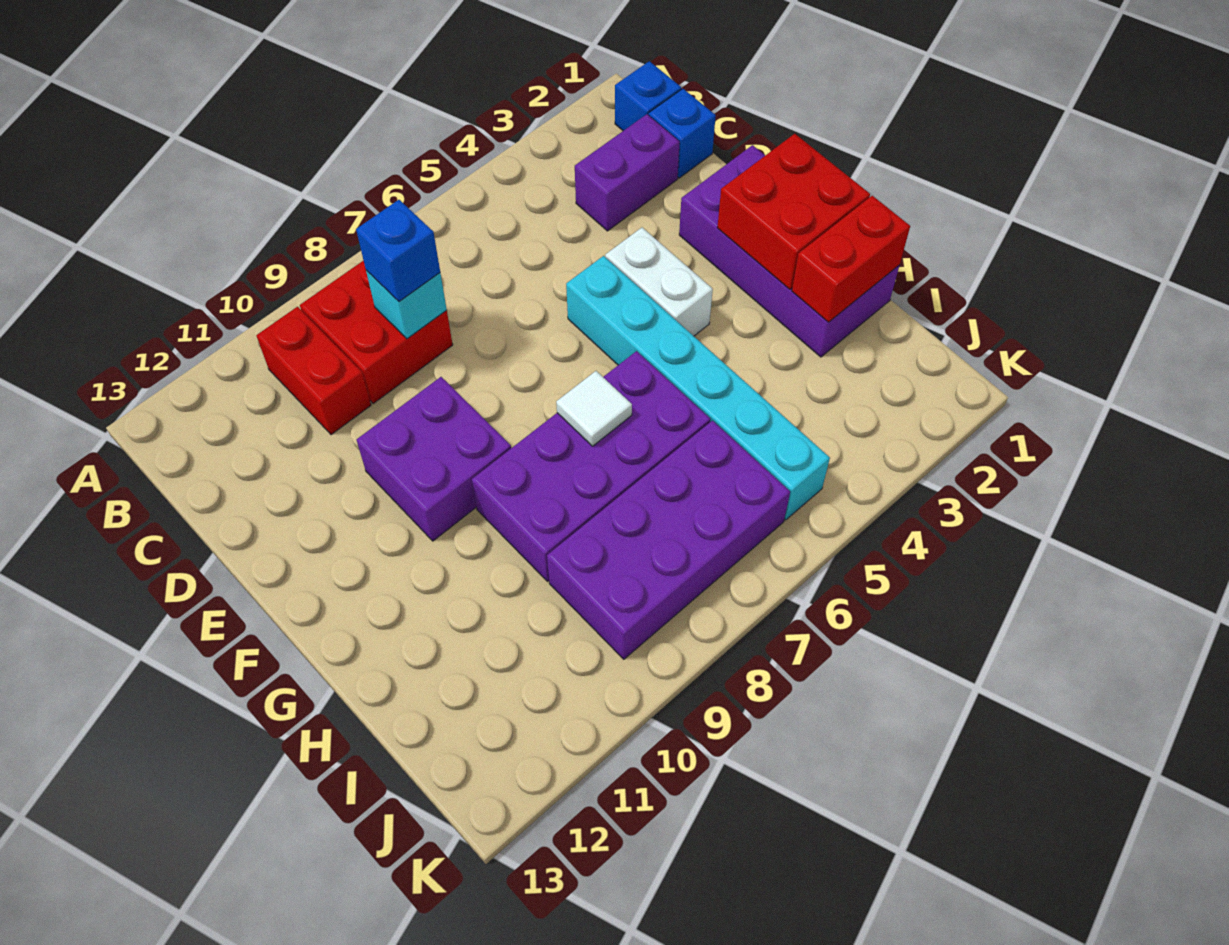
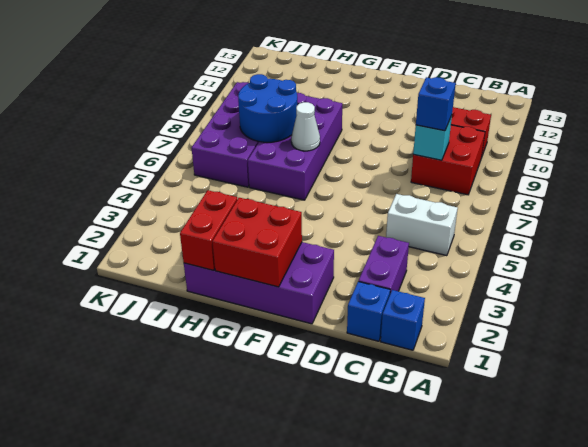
white brick E4:F4 level 1 -> white brick B5:C5 level 1
cyan brick E5:J5 level 1 -> none
purple brick E9:F10 level 1 -> none
white tile G7 level 2 -> white cone G7 level 2
none -> blue round brick H7:I8 level 2

